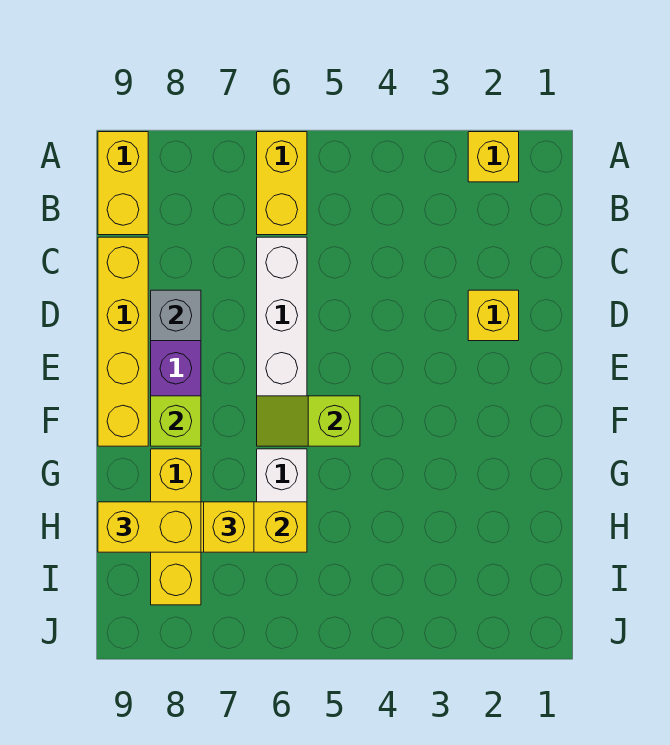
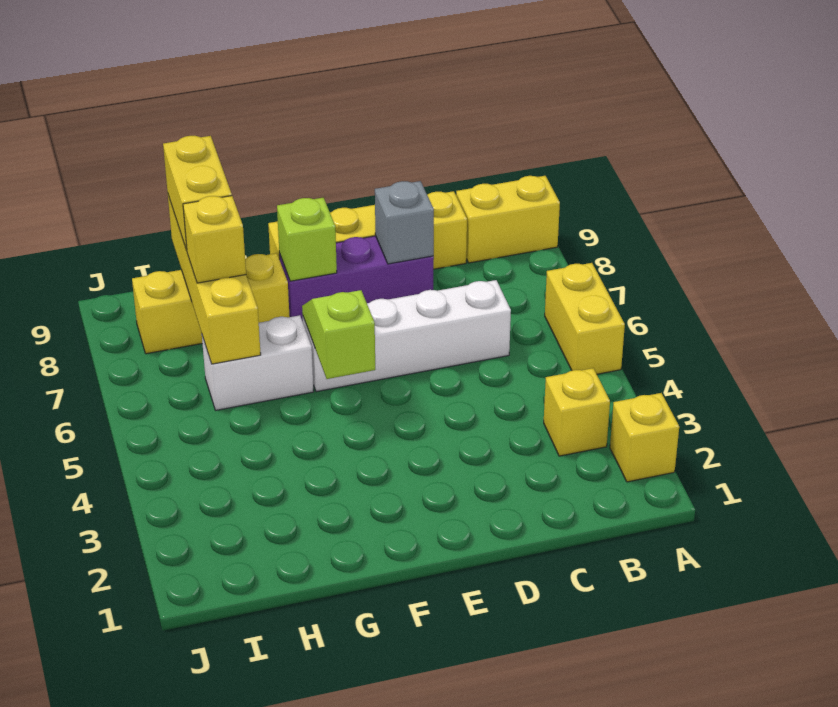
yellow brick A6:B6 level 1 -> yellow brick A5:A6 level 1
yellow brick D2 level 1 -> yellow brick B3 level 1

